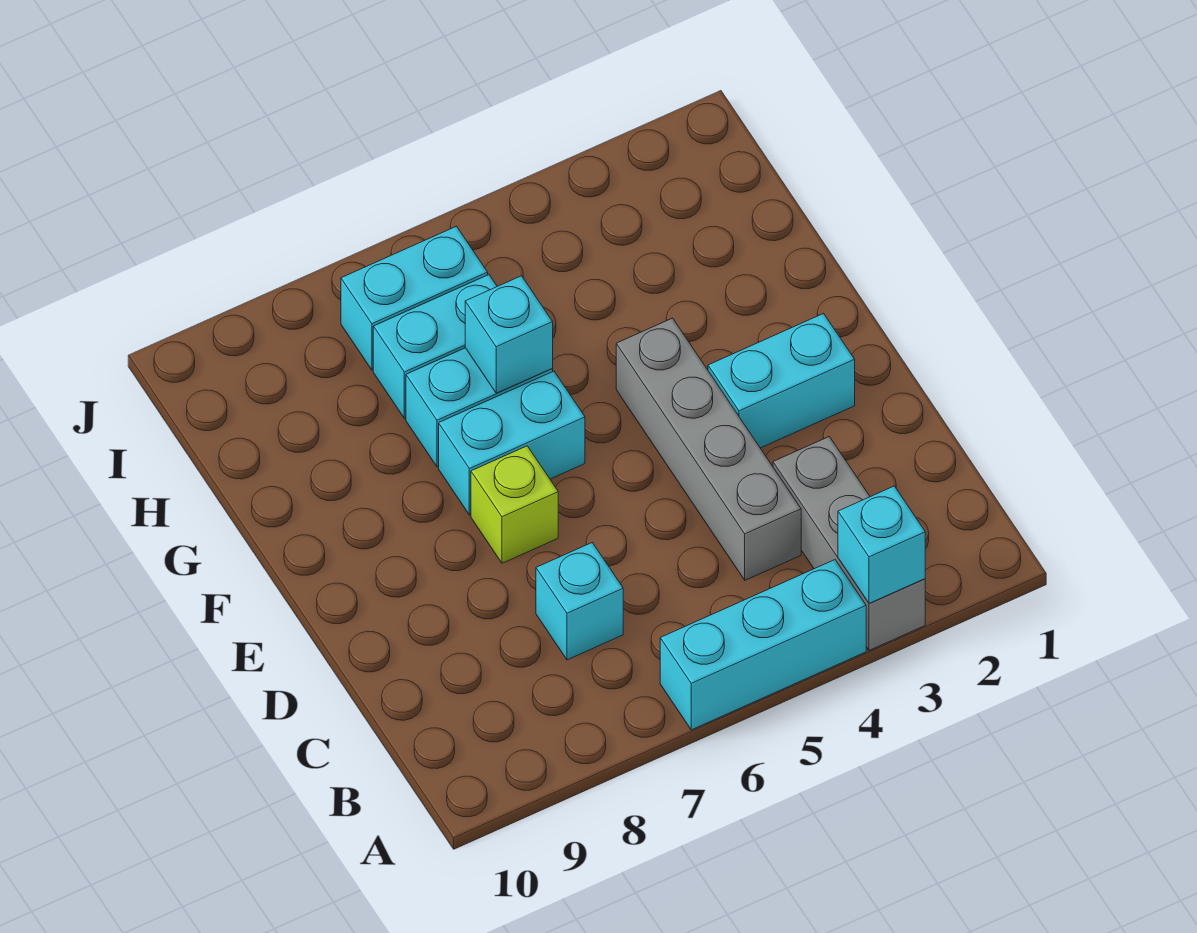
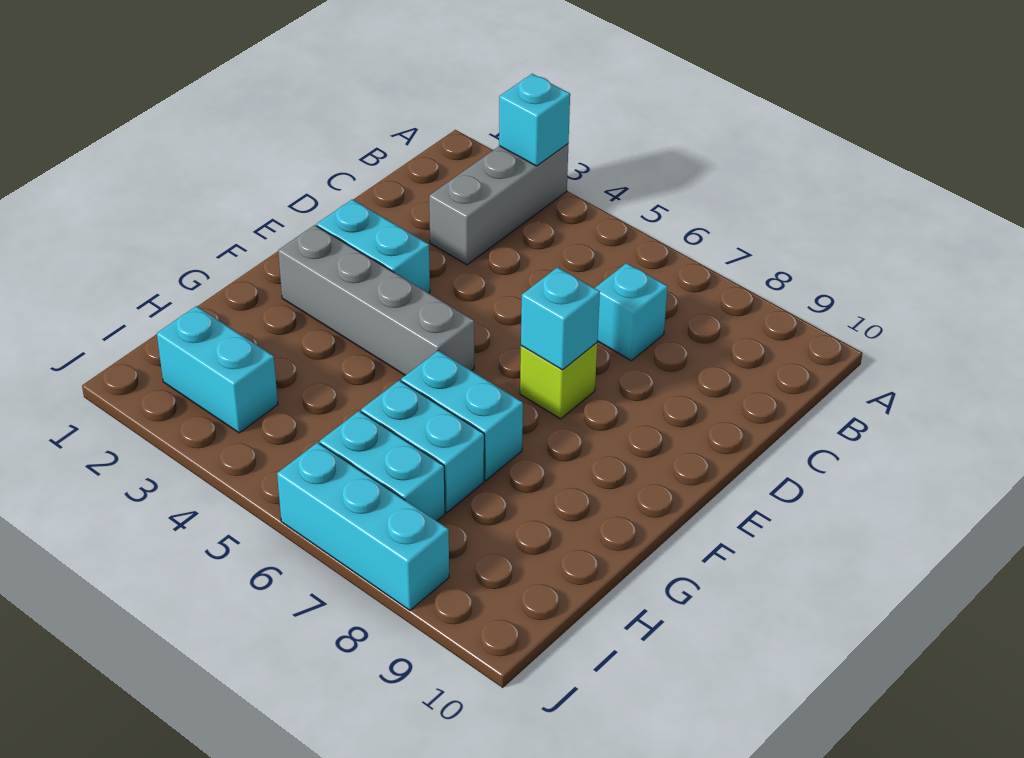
cyan brick A4:A6 level 1 -> cyan brick J6:J8 level 1
grey brick C4:F4 level 1 -> grey brick F2:F5 level 1
cyan brick F6:F7 level 1 -> cyan brick I2:I3 level 1
cyan brick G6 level 2 -> cyan brick E7 level 2

